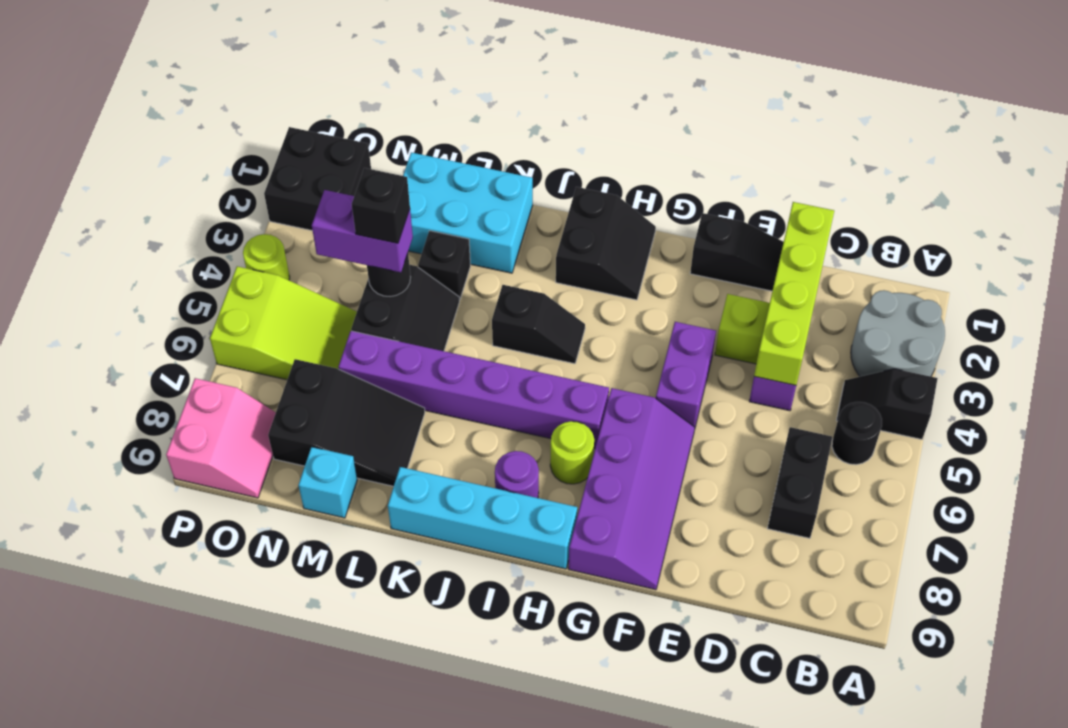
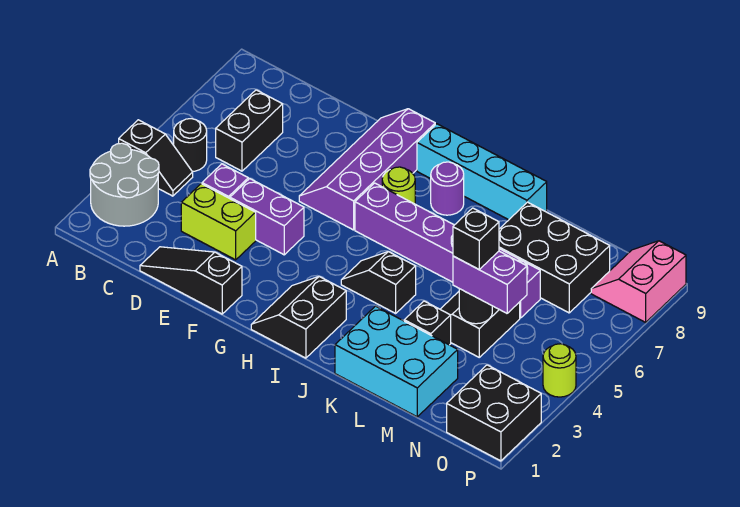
lime brick D1:D4 level 2 -> none
purple brick F4:F5 level 1 -> purple brick E4:F4 level 1
black slope L7:N8 level 1 top N -> black brick L7:N8 level 1
cyan brick M9 level 1 -> none
lime slope N5:P6 level 1 top P -> none

